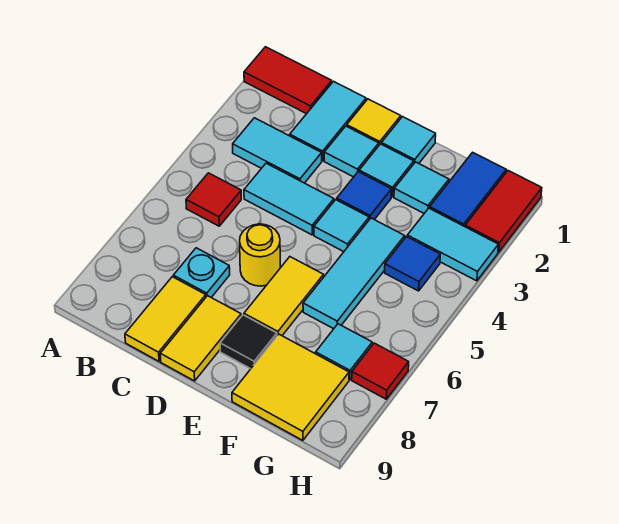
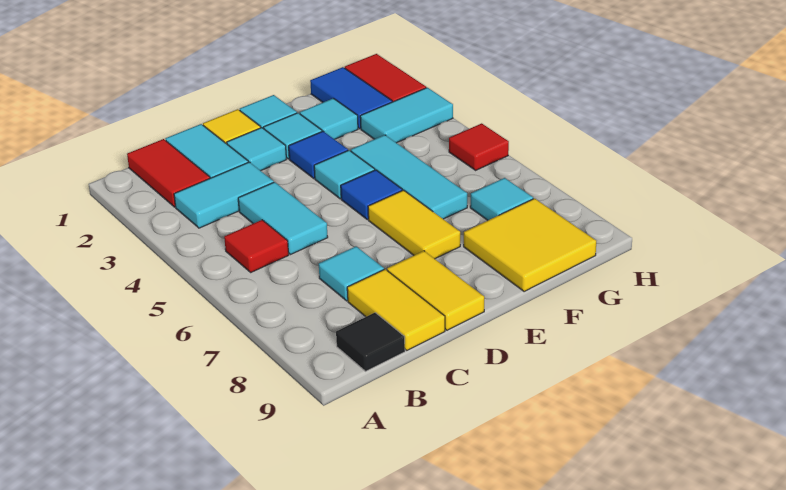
red tile A1:B1 level 1 -> red tile B1:B2 level 1
cyan tile C4:D4 level 1 -> cyan tile C4:C5 level 1
cyan plate C7 level 1 -> cyan tile C7 level 1
yellow round brick D6 level 1 -> none
black tile E8 level 1 -> black tile B9 level 1
blue tile G4 level 1 -> blue tile E5 level 1
red tile H7 level 1 -> red tile H5 level 1

